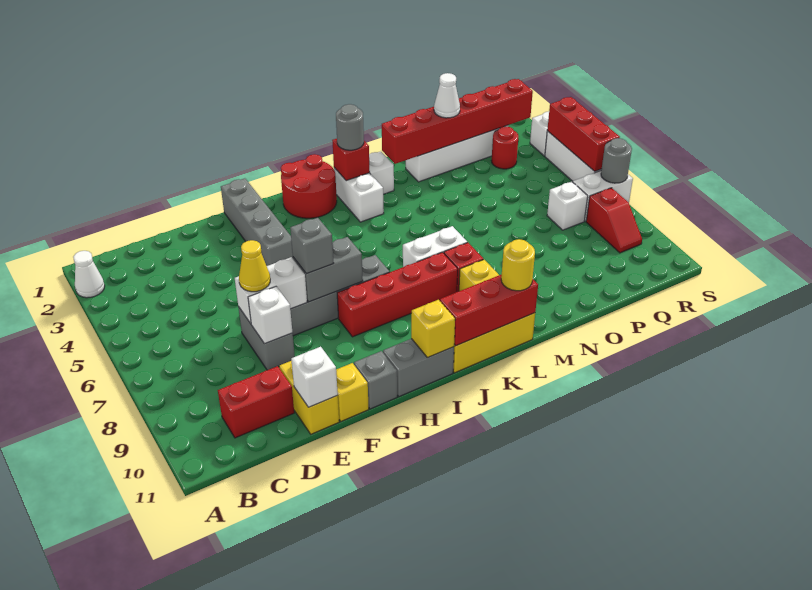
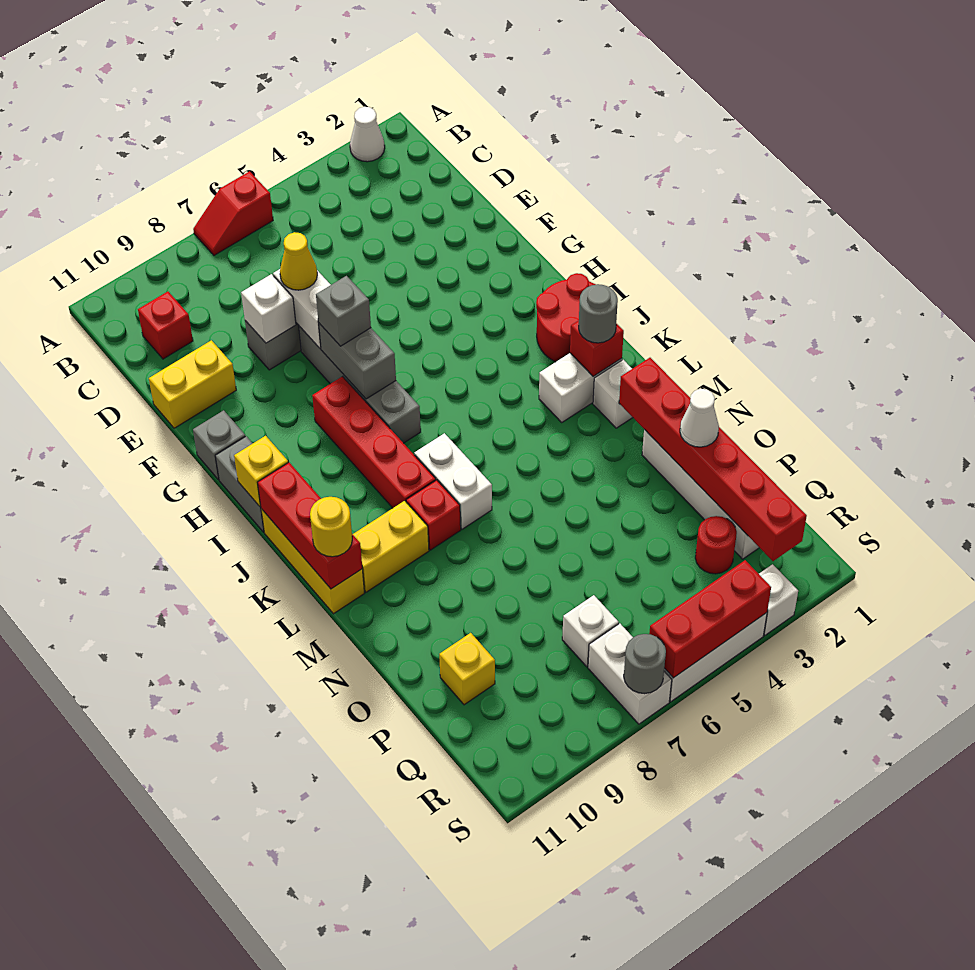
red brick C10:D10 level 1 -> red brick C10 level 1
white brick E11 level 2 -> none
yellow brick F11 level 1 -> yellow brick P10 level 1
grey brick G1:G4 level 1 -> none
red slope R8:R9 level 1 top 8 -> red slope A6:A7 level 1 top 6

